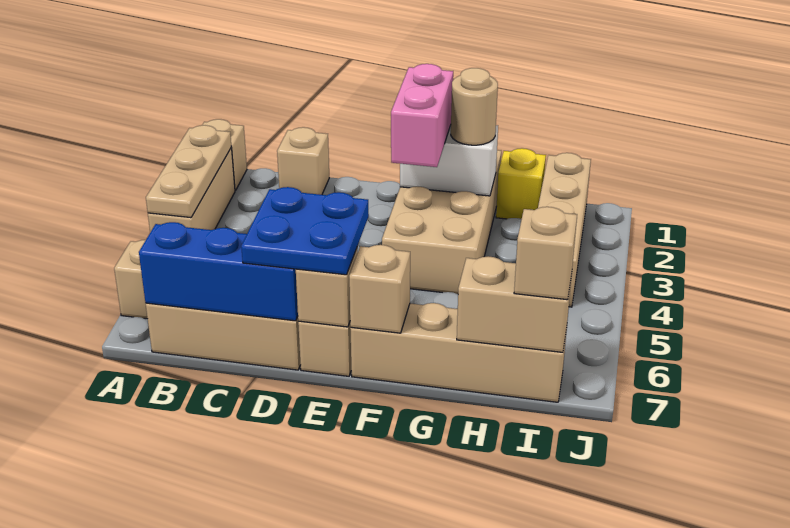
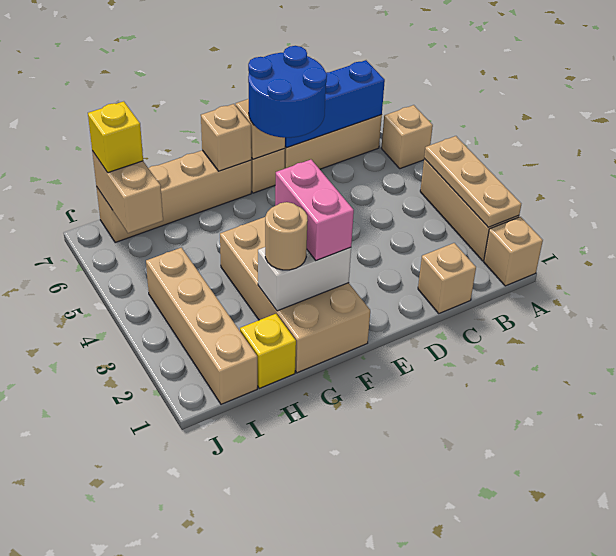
blue plate D6:E7 level 3 -> blue round brick D6:E7 level 3
tan brick H7:I7 level 2 -> tan brick I6:I7 level 2
tan brick I7 level 3 -> yellow brick I7 level 3

